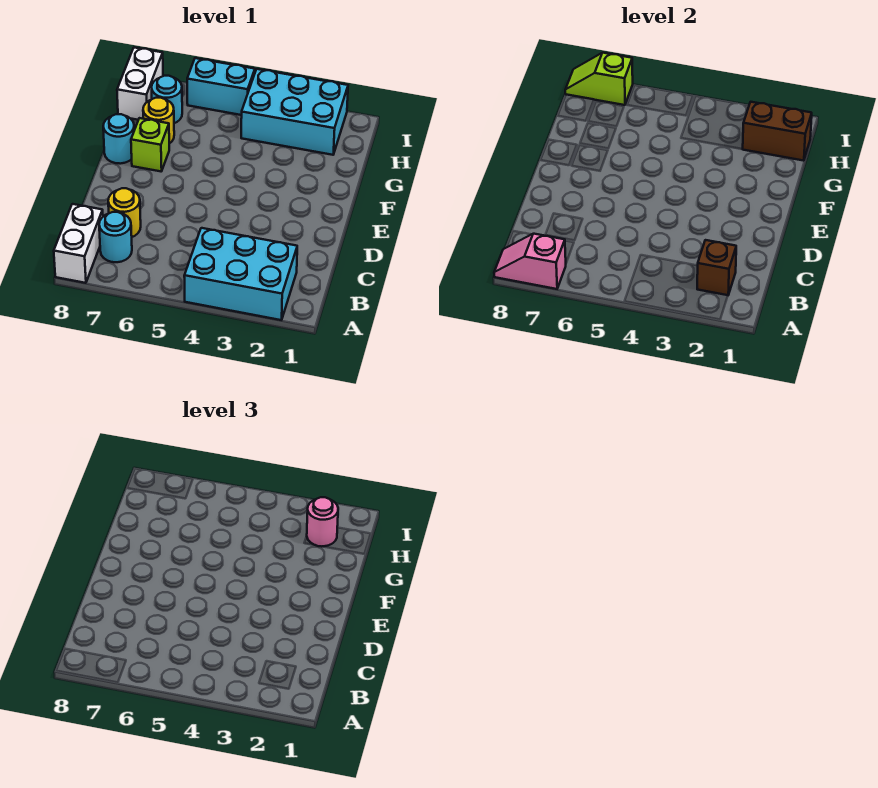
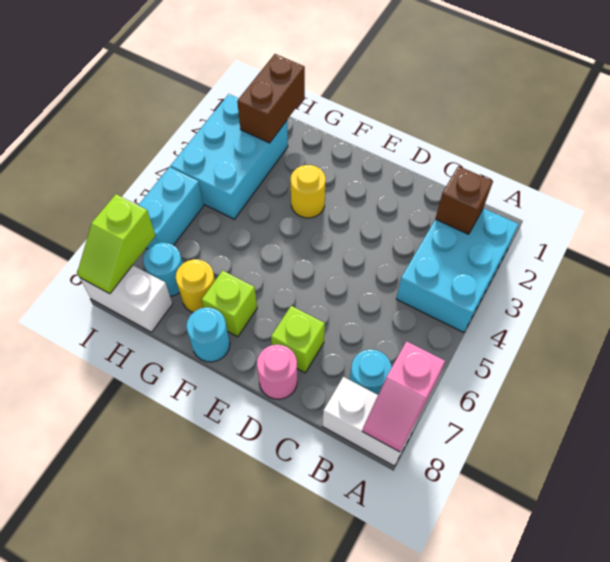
yellow round brick C7 level 1 -> yellow round brick F3 level 1
none -> lime brick D7 level 1
pink round brick H2 level 3 -> pink round brick D8 level 1

